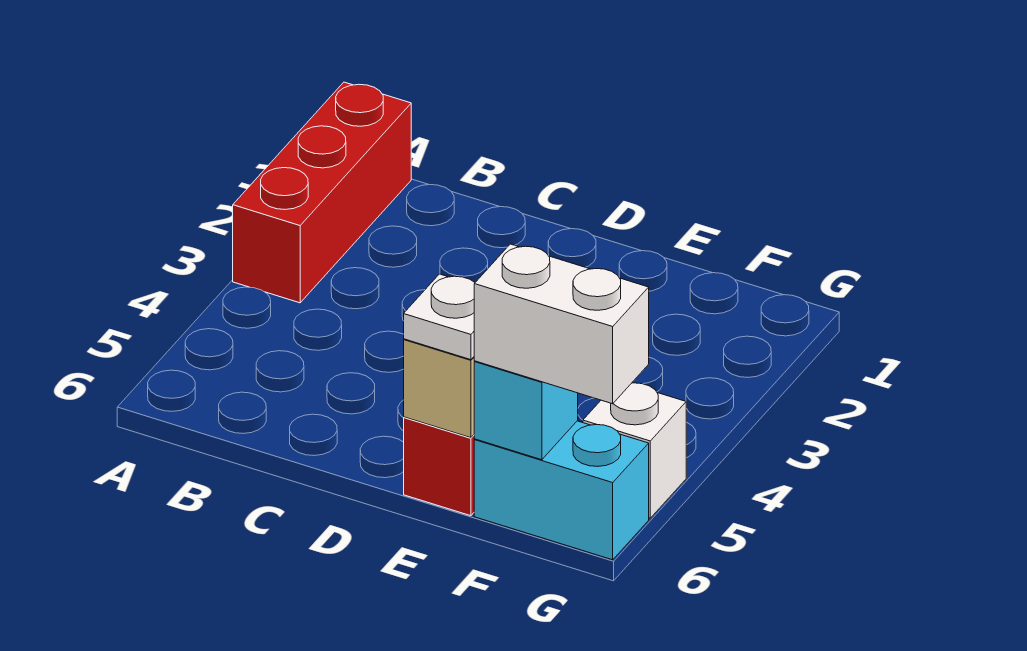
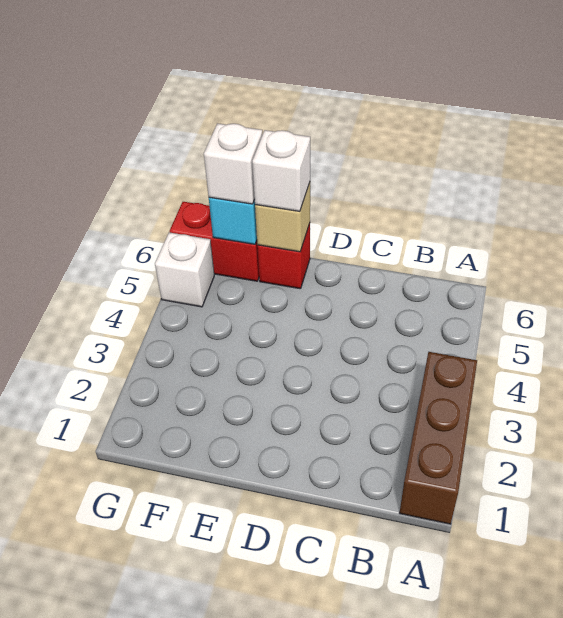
red brick A1:A3 level 1 -> brown brick A1:A3 level 1
white plate E6 level 3 -> white brick E6 level 3
cyan brick F6:G6 level 1 -> red brick F6:G6 level 1
white brick F6:G6 level 3 -> white brick F6 level 3

